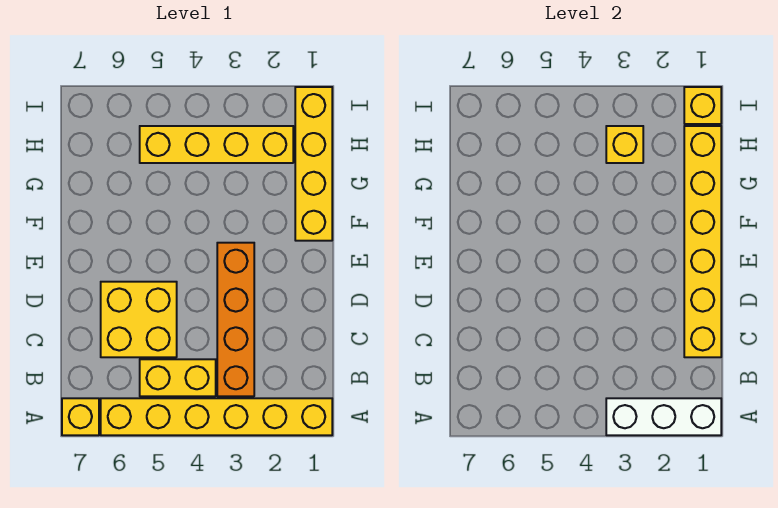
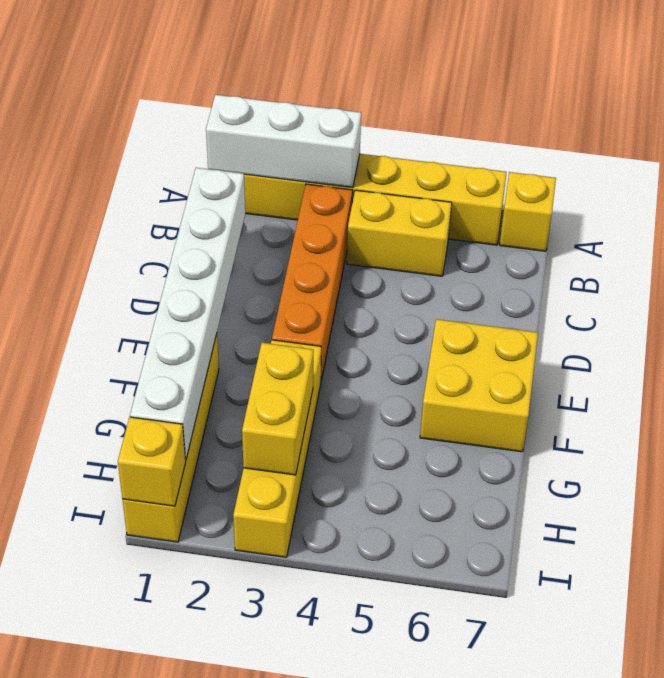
yellow brick C1:H1 level 2 -> white brick C1:H1 level 2
yellow brick C5:D6 level 1 -> yellow brick E6:F7 level 1
yellow brick H2:H5 level 1 -> yellow brick F3:I3 level 1
yellow brick H3 level 2 -> yellow brick G3:H3 level 2

